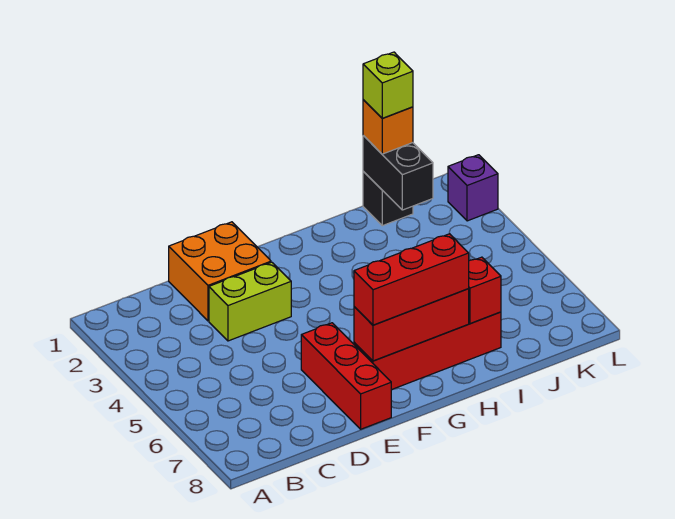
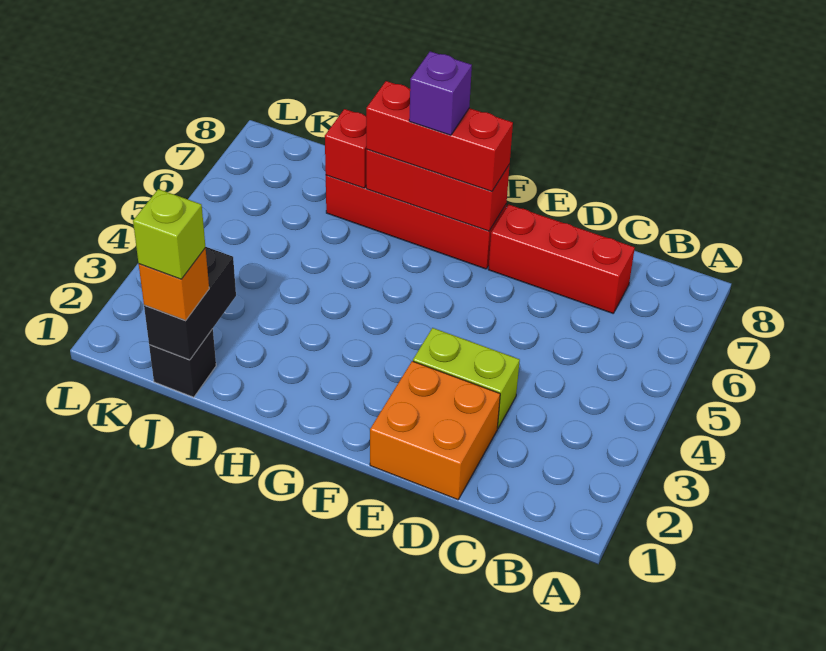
red brick E6:E8 level 1 -> red brick C7:E7 level 1
purple brick L2 level 1 -> purple brick G7 level 4

